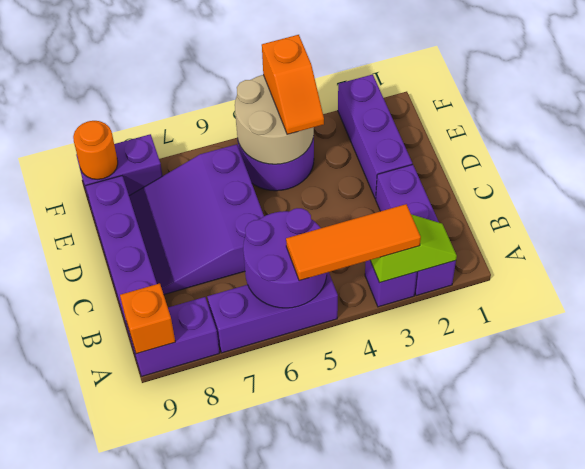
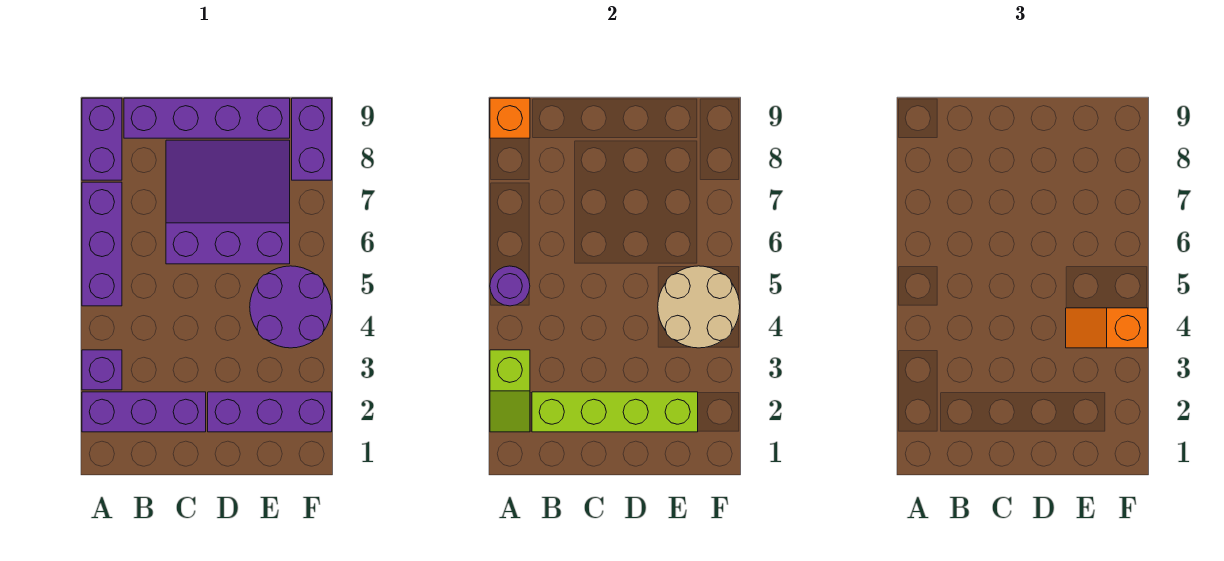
orange tile A3:A5 level 3 -> none
purple round brick A5:B6 level 2 -> purple round brick A5 level 2
none -> lime brick B2:E2 level 2
orange round brick F9 level 2 -> none

